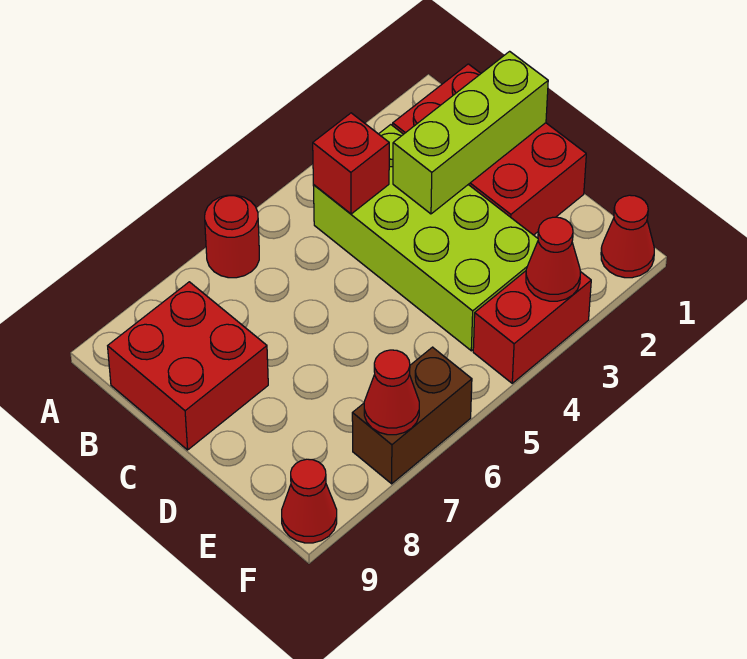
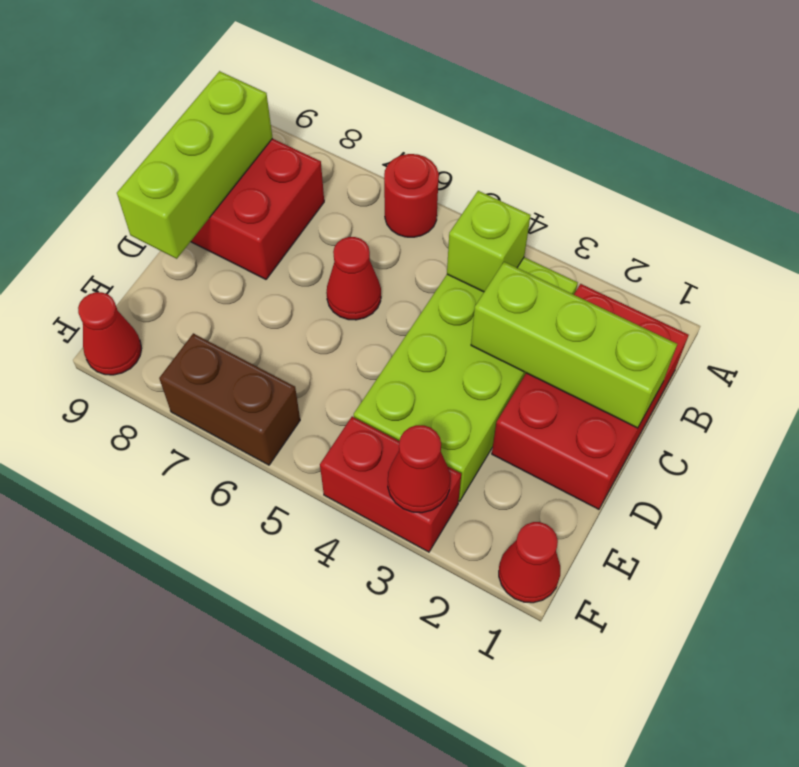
red brick B4 level 2 -> lime brick B4 level 2
none -> lime brick B9:D9 level 2
red cone F7 level 2 -> red cone C6 level 1

